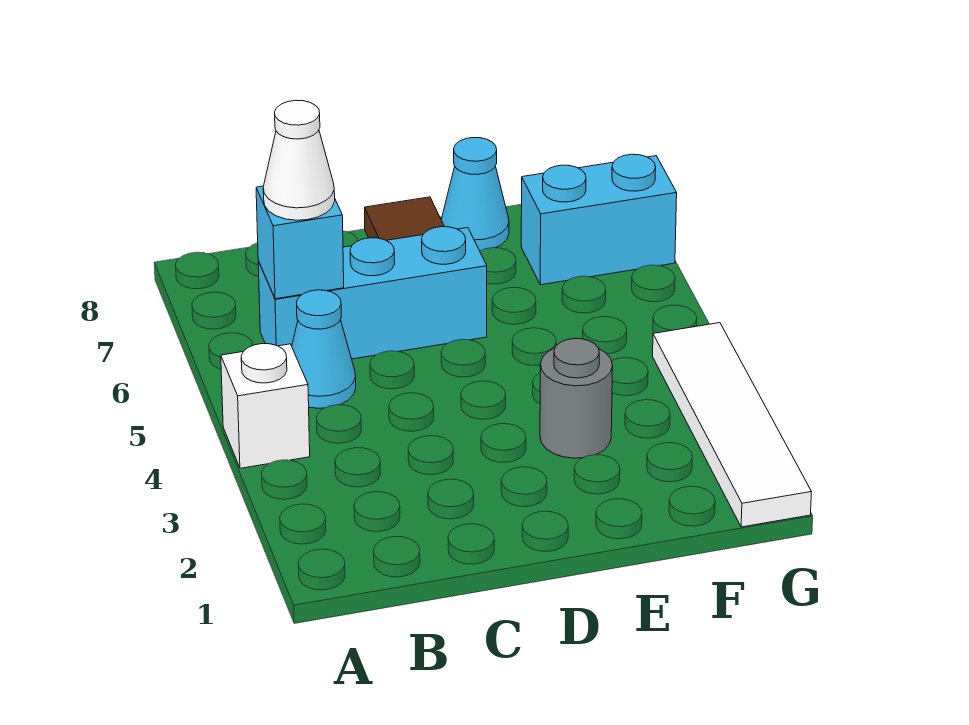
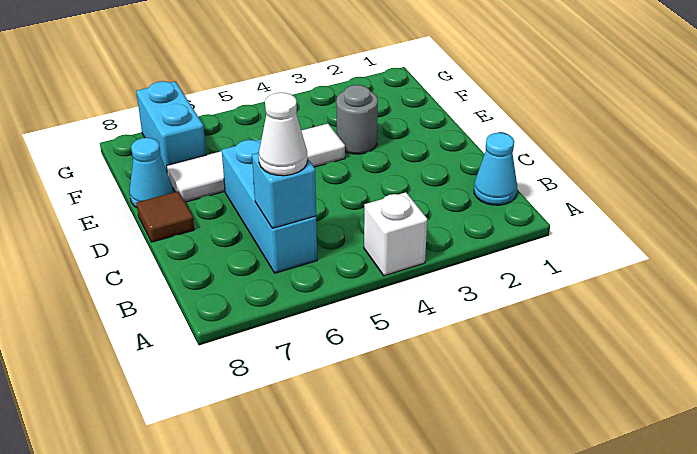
cyan cone B5 level 1 -> cyan cone B1 level 1
white tile G1:G4 level 1 -> white tile E4:E7 level 1

